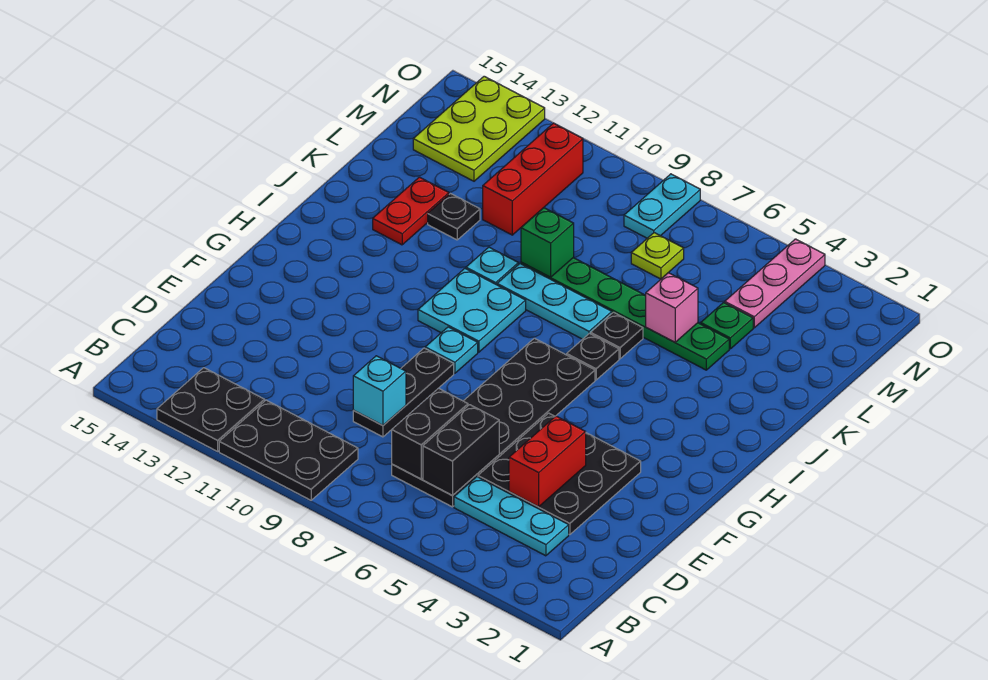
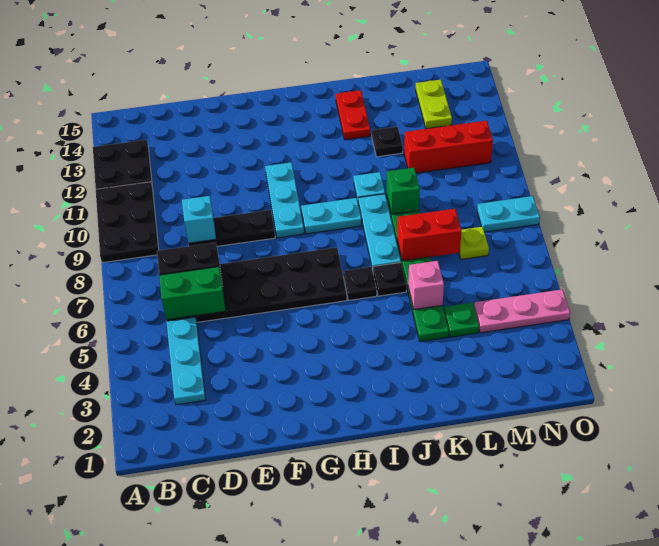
black brick C6:D6 level 2 -> green brick C6:D6 level 2
black plate D3:F5 level 1 -> none
red brick D4:E4 level 2 -> red brick K7:L7 level 2
cyan plate G9 level 1 -> cyan plate G9:G11 level 1
cyan plate H9:I10 level 1 -> cyan plate H9:I9 level 1
red plate J13:K13 level 1 -> red plate J13:J14 level 1
lime plate M13:O14 level 1 -> lime plate M13:M14 level 1

